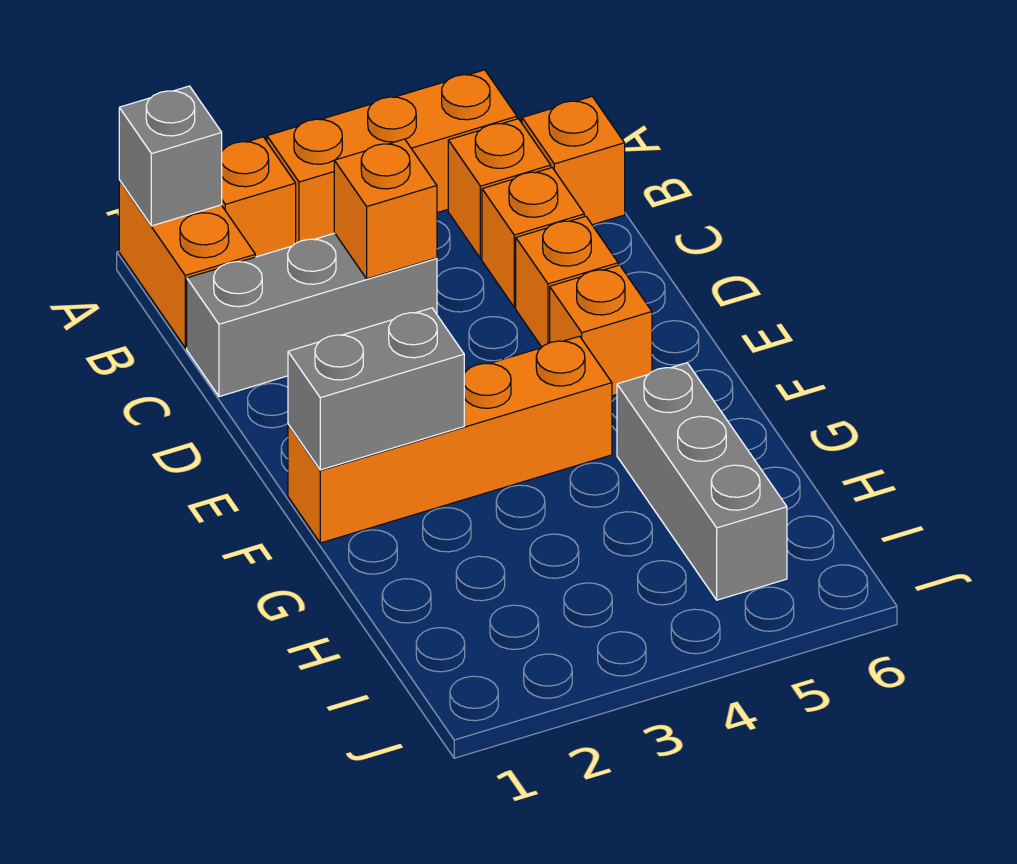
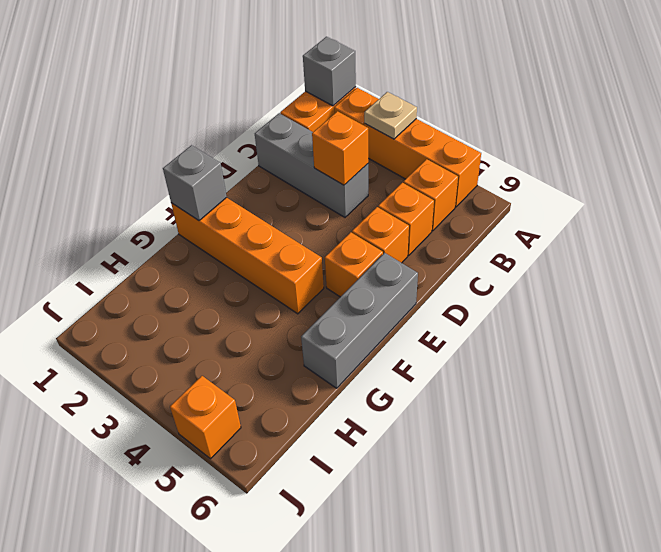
none -> tan plate A3 level 2
orange brick B6 level 1 -> orange brick J5 level 1
grey brick F1:F2 level 2 -> grey brick F1 level 2
grey brick G5:I5 level 1 -> grey brick E6:G6 level 1

